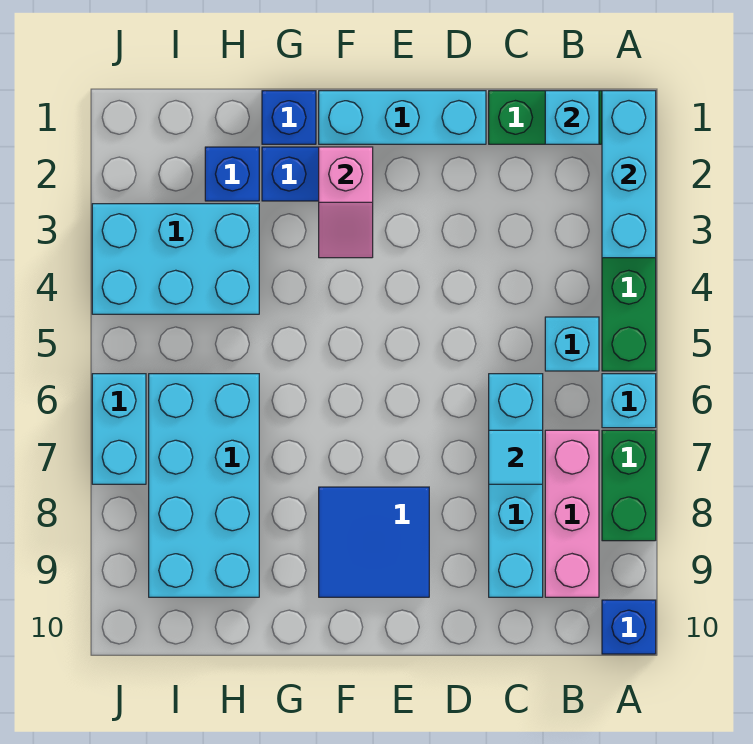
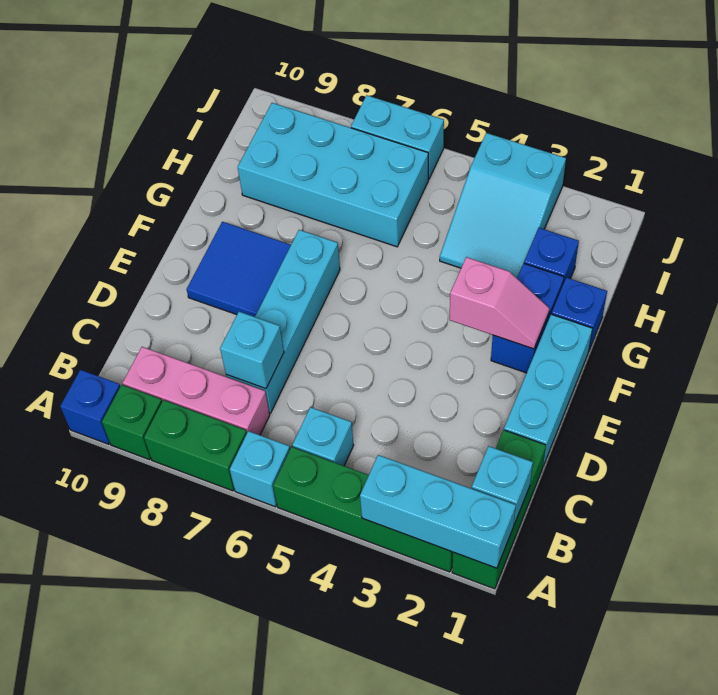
none -> green brick A9 level 1
cyan brick C6:C9 level 1 -> cyan brick C7:F7 level 1
cyan tile C7 level 2 -> cyan brick C7 level 2
pink slope F2:F3 level 2 top 2 -> pink slope F2:F3 level 2 top 3
cyan brick H3:J4 level 1 -> cyan slope H3:J4 level 1 top J

